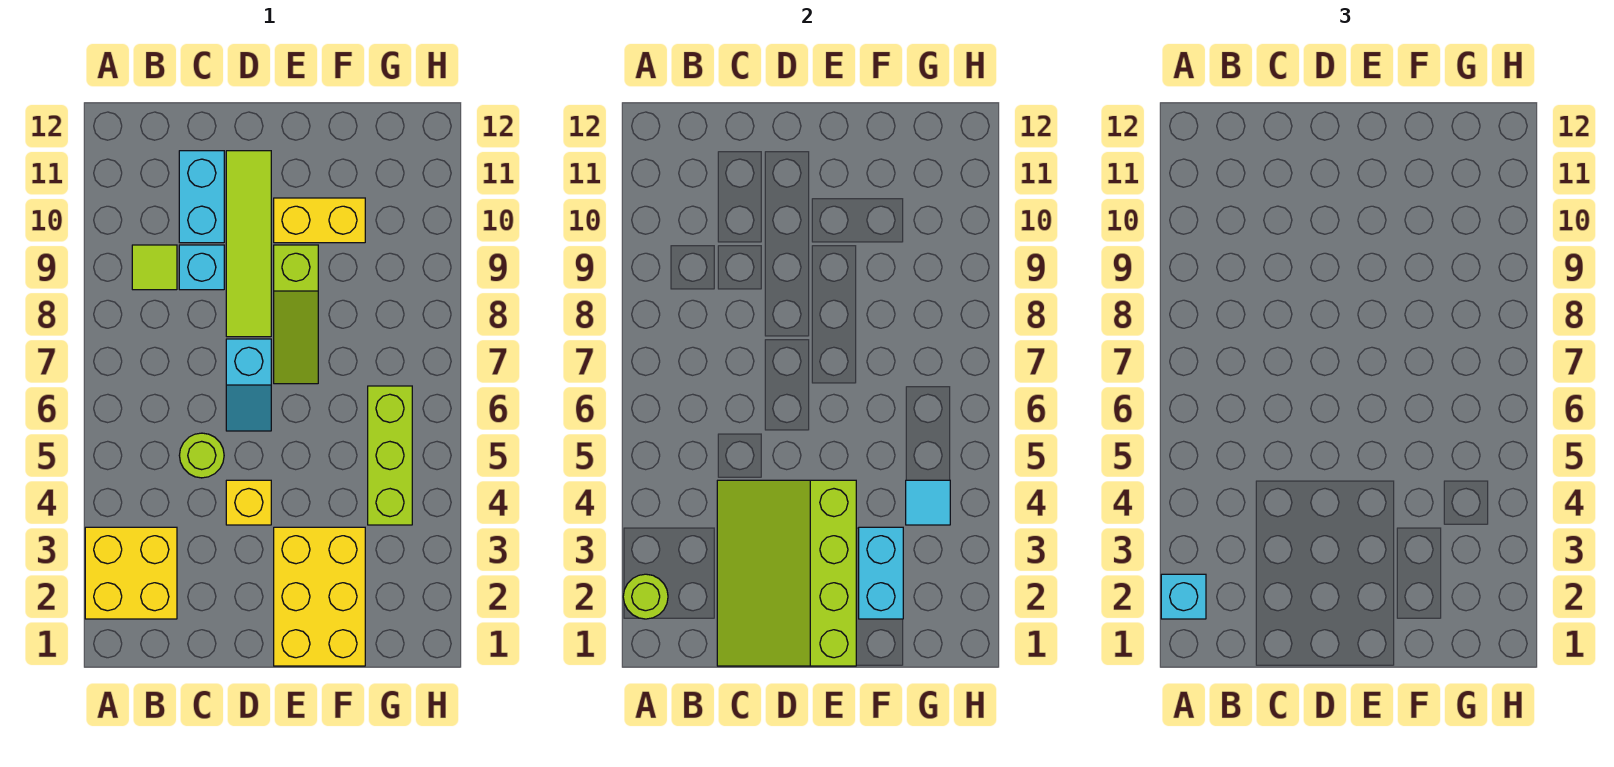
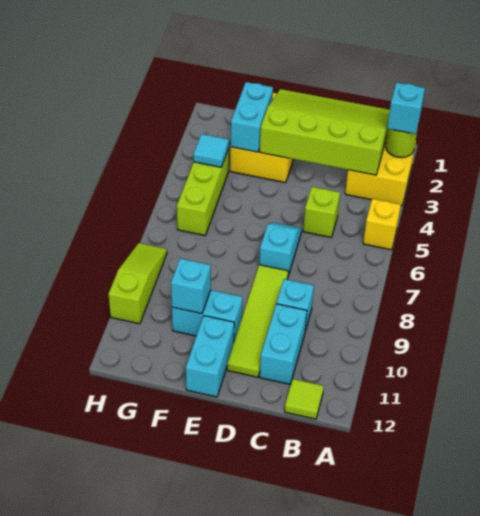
lime tile B9 level 1 -> lime tile B12 level 1
lime slope C1:E4 level 2 top E -> lime slope B1:E3 level 2 top 3
lime round brick C5 level 1 -> lime brick C5 level 1
yellow brick D4 level 1 -> yellow brick A5 level 1
lime slope E7:E9 level 1 top 9 -> lime slope H8:H10 level 1 top 10
yellow brick E10:F10 level 1 -> cyan brick E10:F10 level 1
none -> cyan brick E11:E12 level 1
none -> cyan brick F10 level 2

